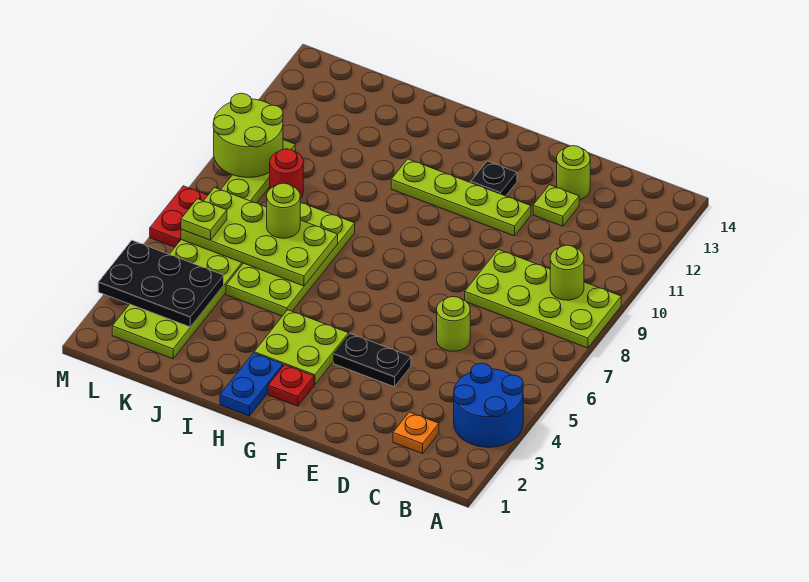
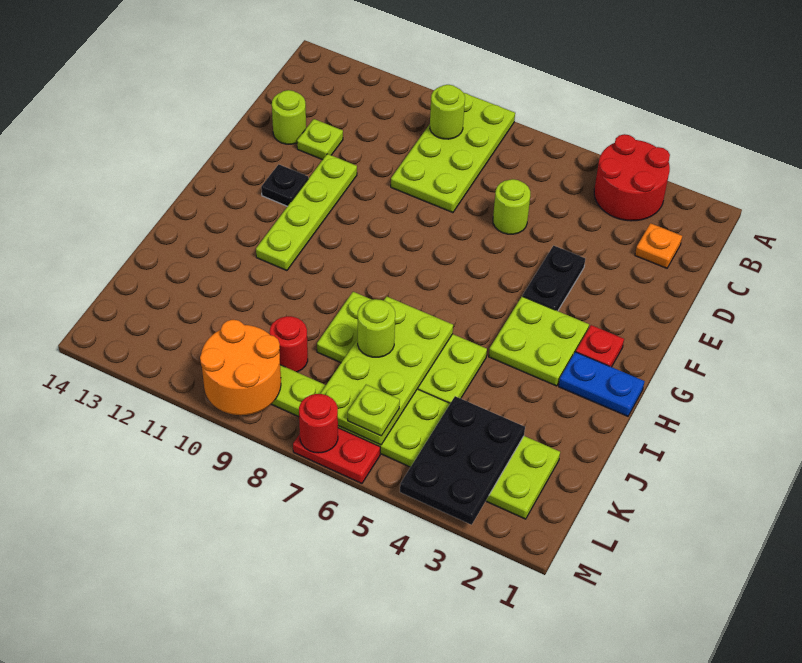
blue round brick A3:B4 level 1 -> red round brick A3:B4 level 1
lime round brick L9:M10 level 2 -> orange round brick L9:M10 level 2
none -> red round brick M7 level 2

